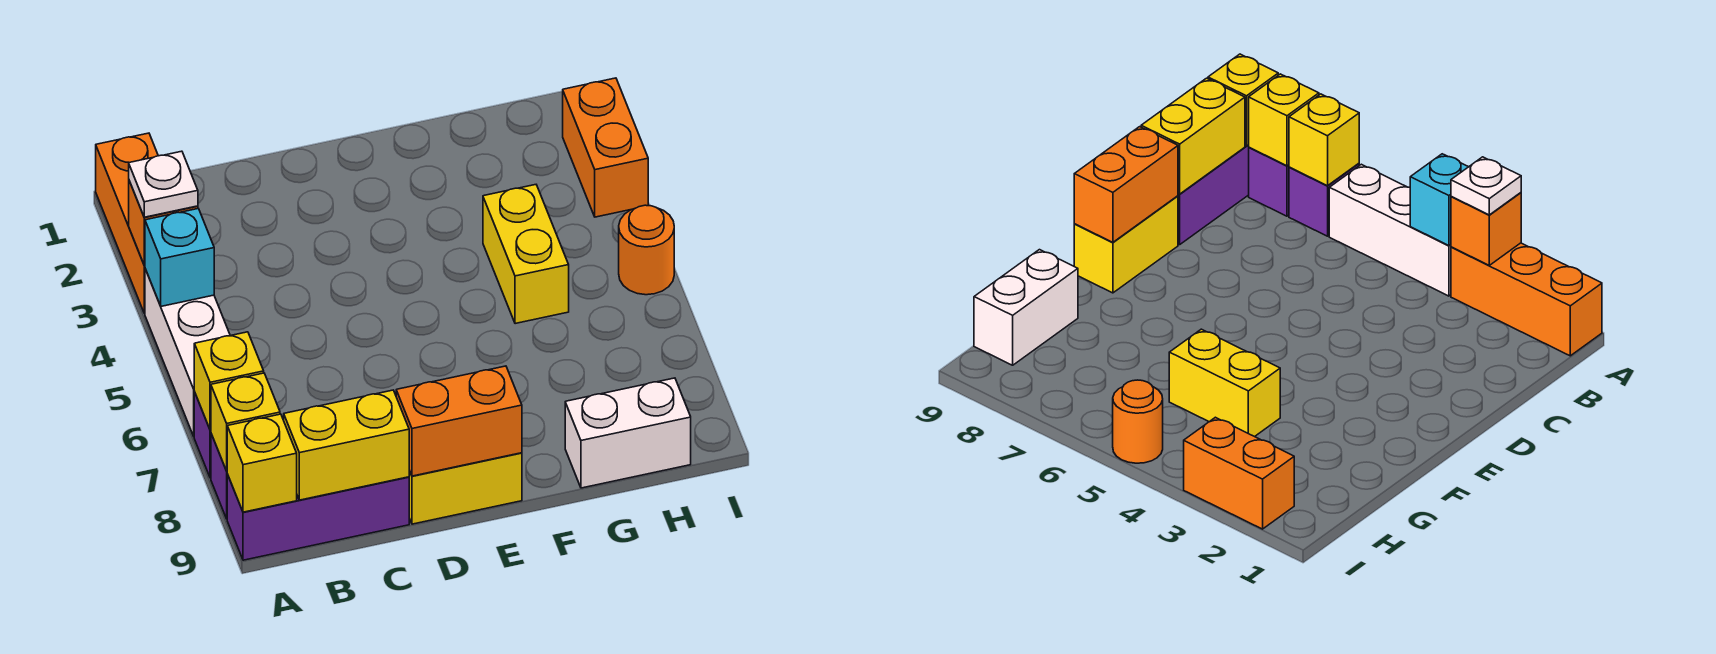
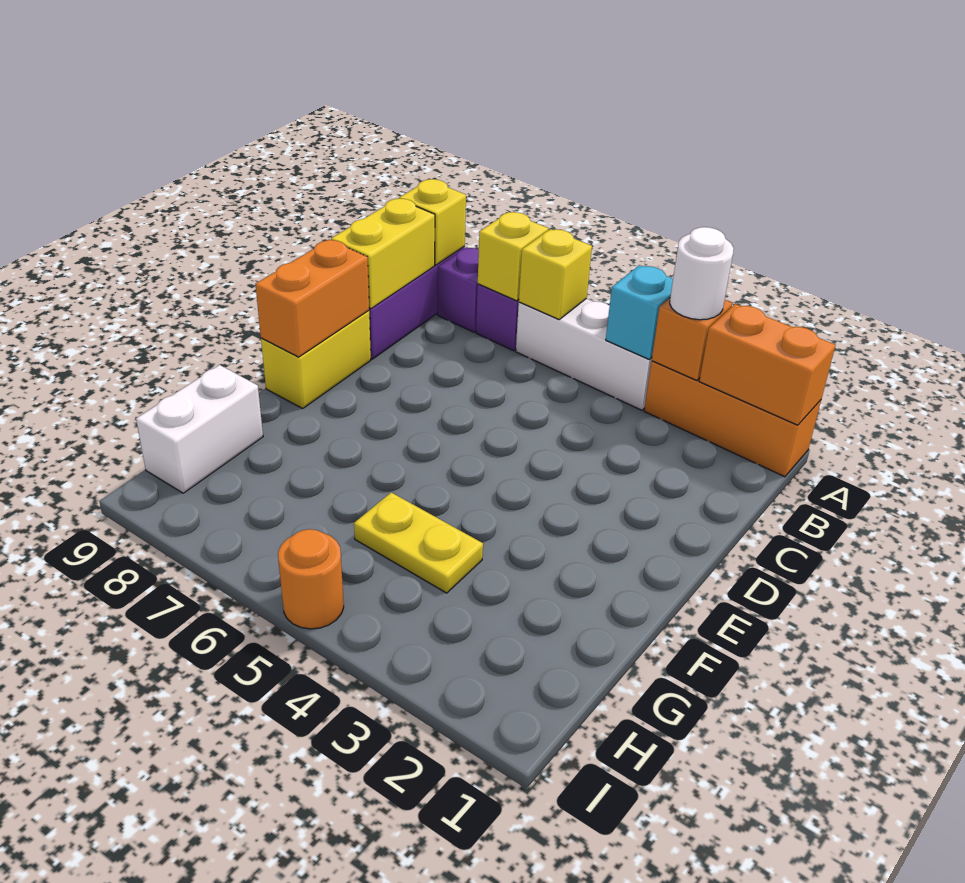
white plate A3 level 3 -> white round brick A3 level 3
yellow brick A8 level 2 -> yellow brick A6 level 2
yellow brick G4:G5 level 1 -> yellow plate G4:G5 level 1
orange brick I2:I3 level 1 -> orange brick A1:A2 level 2

